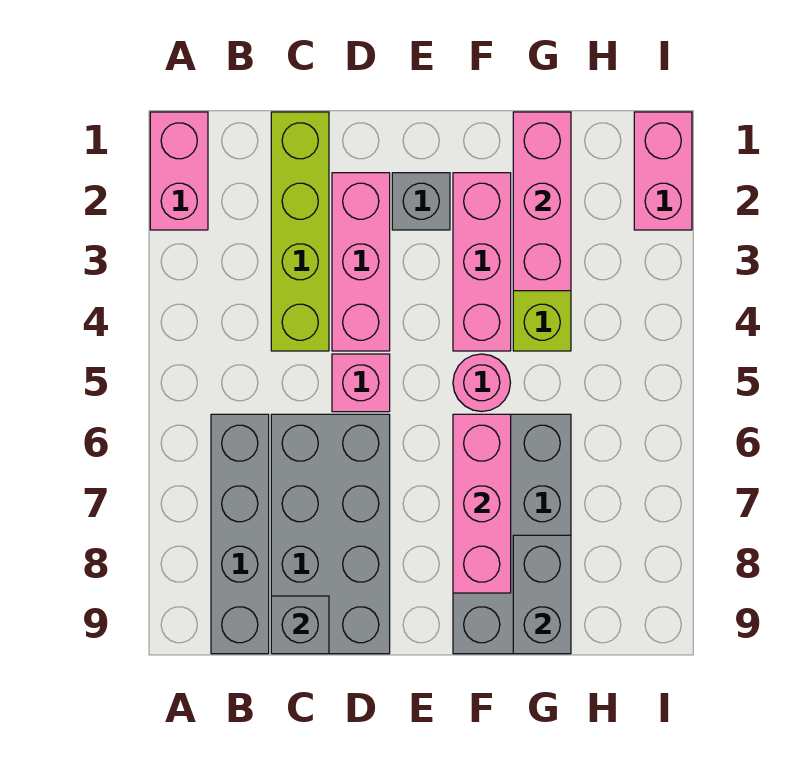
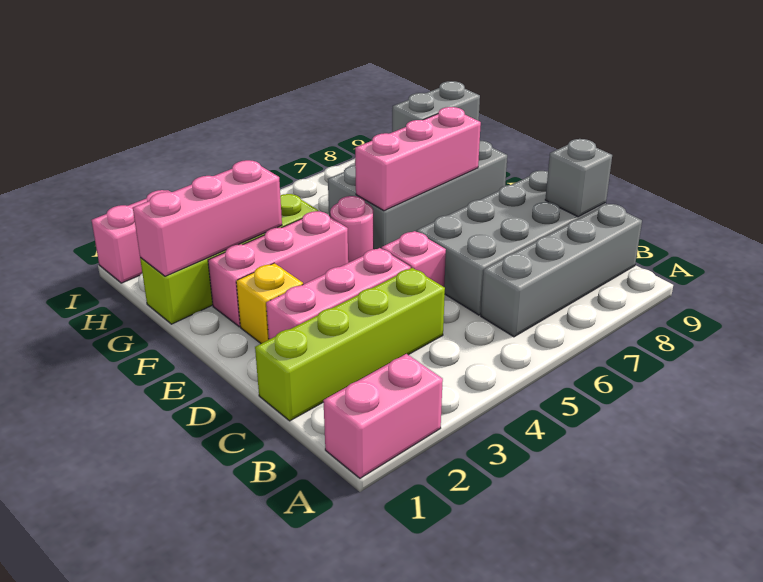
grey brick E2 level 1 -> yellow brick E2 level 1

